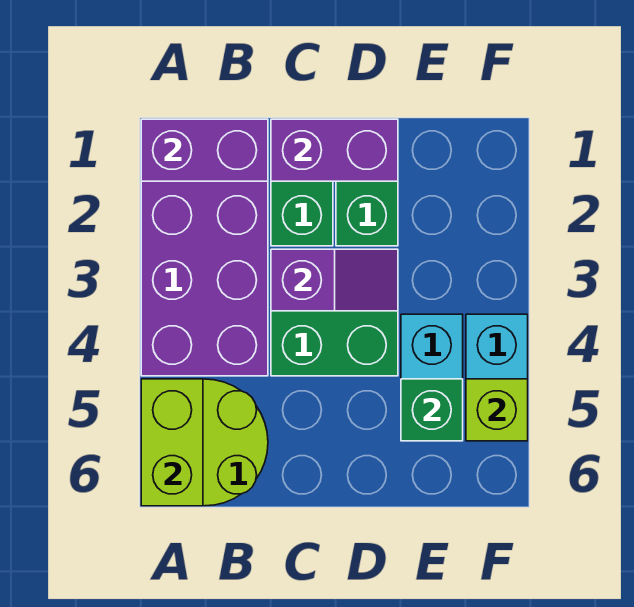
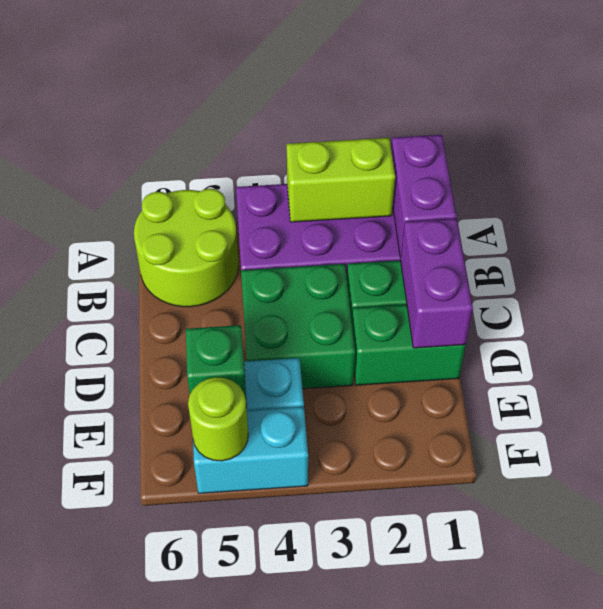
lime brick A5:A6 level 2 -> lime brick A2:A3 level 2
purple slope C3:D3 level 2 top C -> none
lime brick F5 level 2 -> lime round brick F5 level 2

